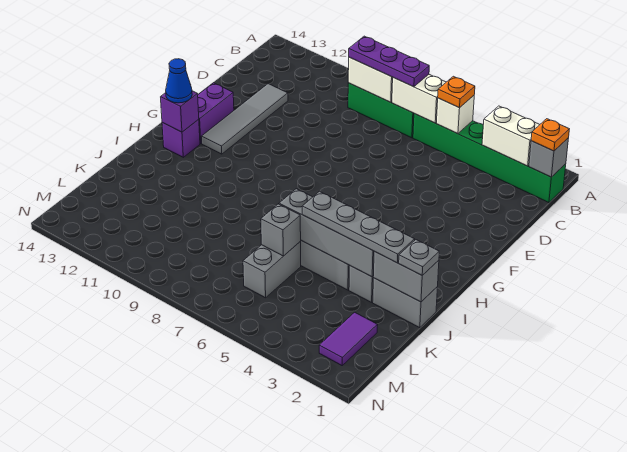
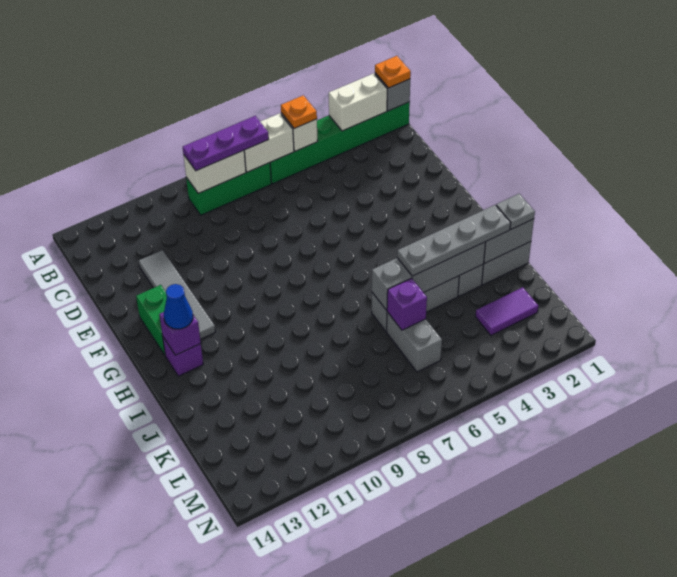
purple brick F13:G13 level 1 -> green brick F13:G13 level 1
grey brick K6 level 2 -> purple brick K6 level 2
purple tile L2:M2 level 1 -> purple tile L2:L3 level 1

